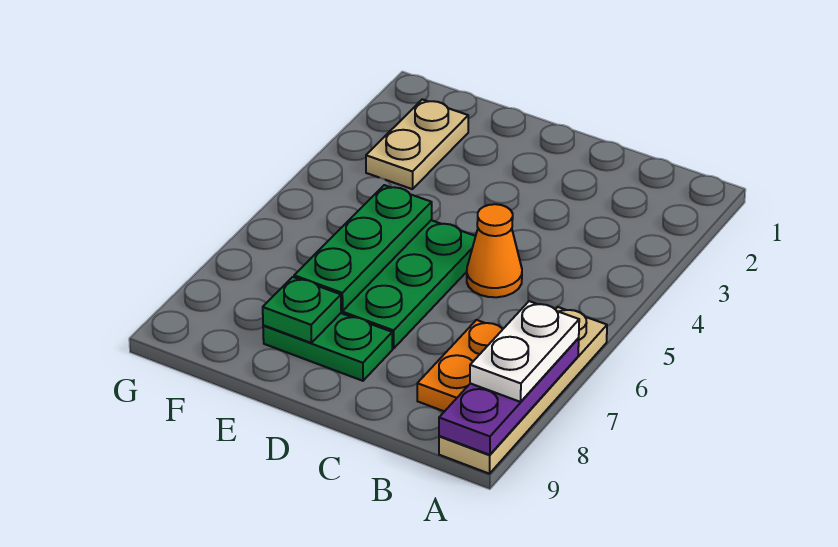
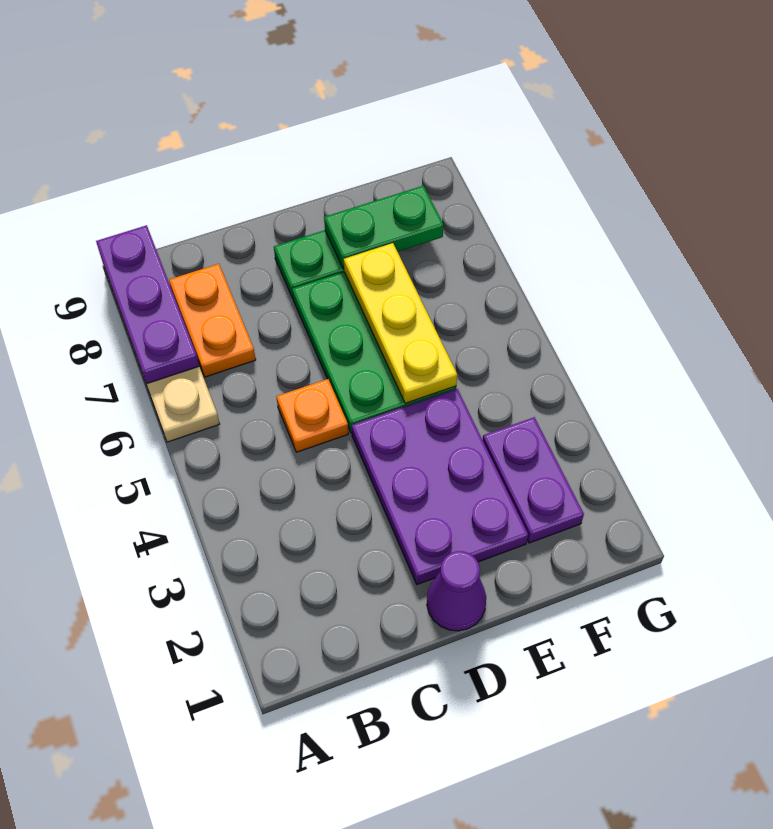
white plate A7:A8 level 3 -> none
orange cone C5 level 1 -> orange plate C5 level 1
none -> purple cone D1 level 1
none -> purple plate D2:E4 level 1
green plate E5:E7 level 2 -> yellow plate E5:E7 level 2
green plate E8 level 2 -> green plate E8:F8 level 2
tan plate F2:F3 level 1 -> purple plate F2:F3 level 1

